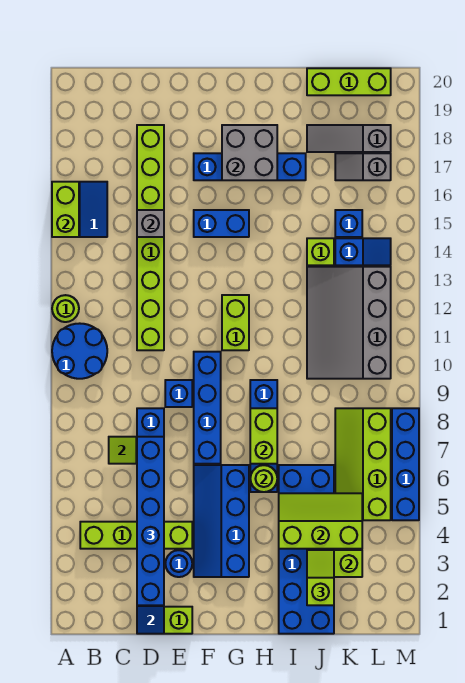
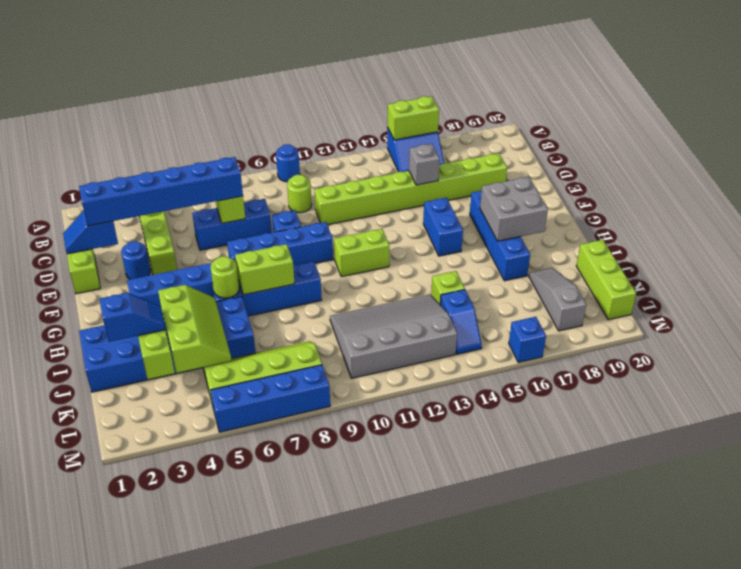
blue round brick A10:B11 level 1 -> blue round brick A10 level 1
lime round brick A12 level 1 -> lime round brick C10 level 1
lime slope J2:J3 level 3 top 2 -> blue slope J2:J3 level 3 top 2
blue brick K15 level 1 -> blue brick M16 level 1
grey slope K17:L17 level 1 top L -> none

